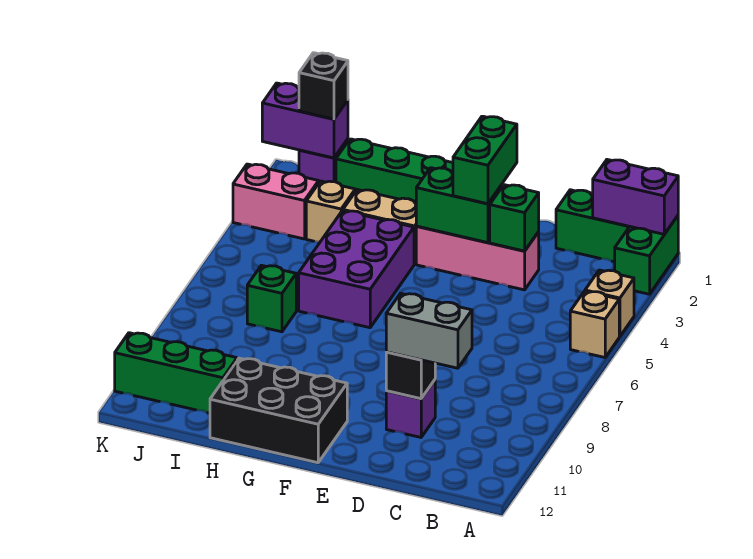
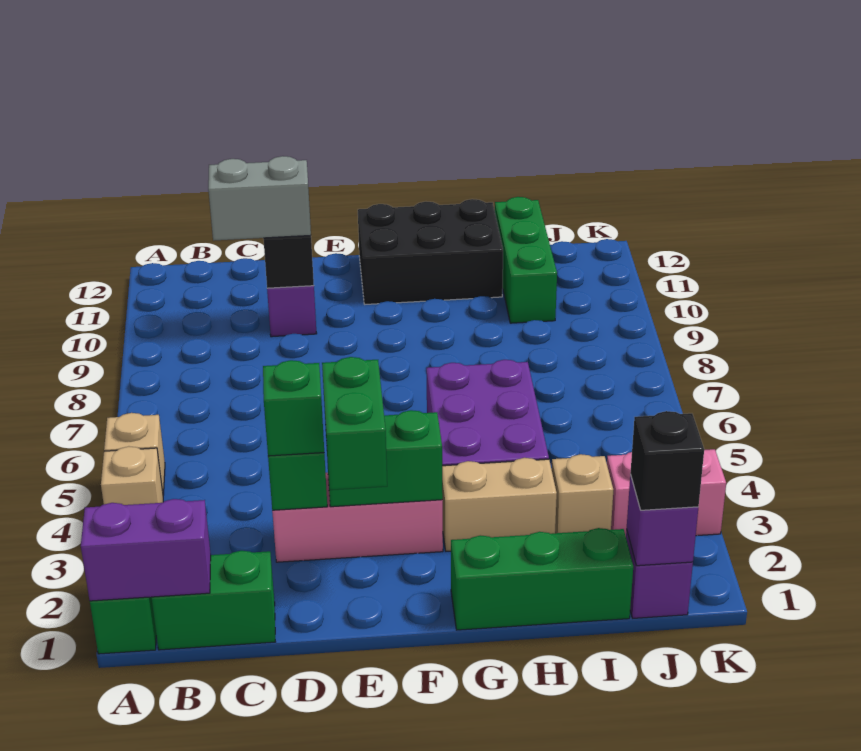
green brick I7 level 1 -> green brick D3 level 3
green brick I11:K11 level 1 -> green brick I10:I12 level 1
purple brick J1:K1 level 2 -> purple brick J1 level 2

